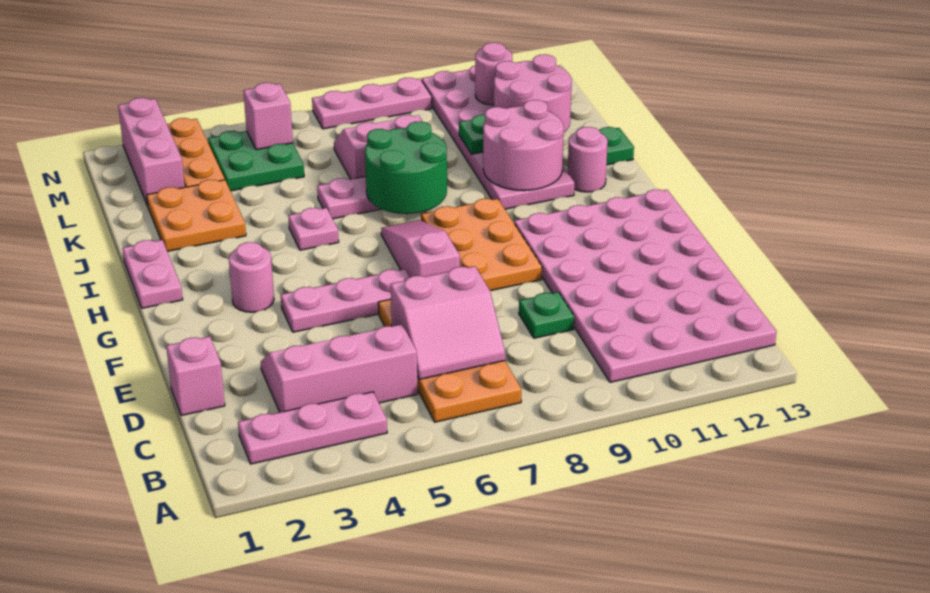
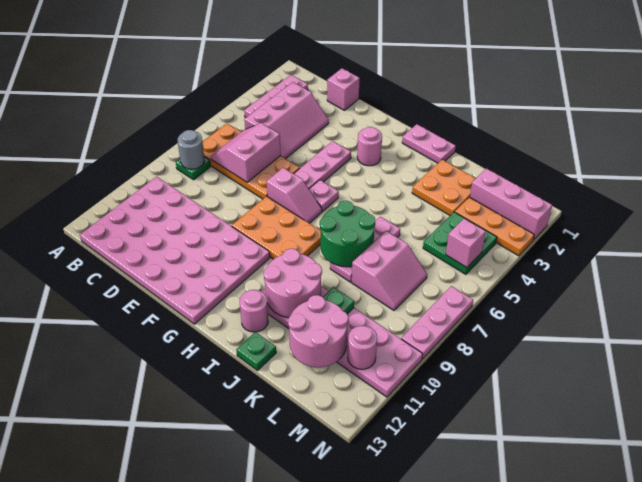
none -> grey round brick B8 level 2
green plate D9 level 1 -> green plate B8 level 1
pink slope F7:H7 level 1 top F -> pink slope F7:G7 level 1 top F
pink plate I5 level 1 -> pink plate G6 level 1

